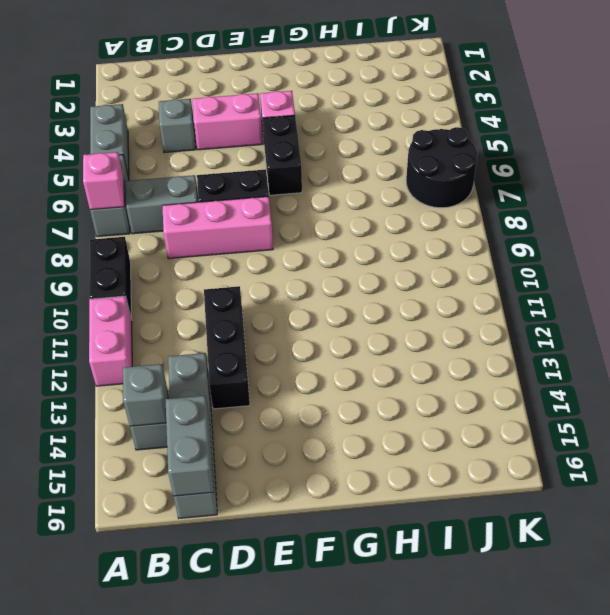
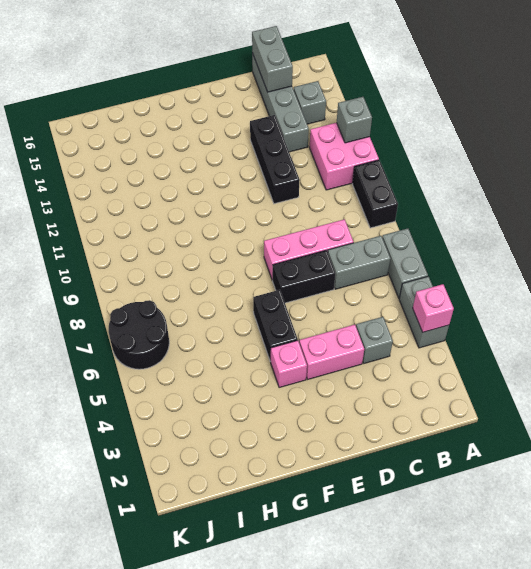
pink brick A7 level 2 -> pink brick A4 level 2
pink brick A11:A12 level 1 -> pink brick A11:B12 level 1
grey brick B14 level 2 -> grey brick A12 level 2

